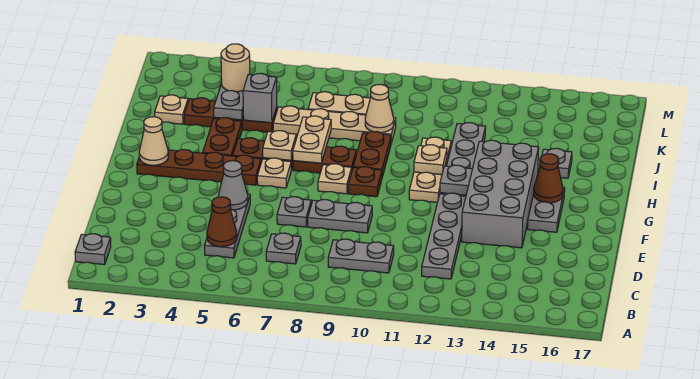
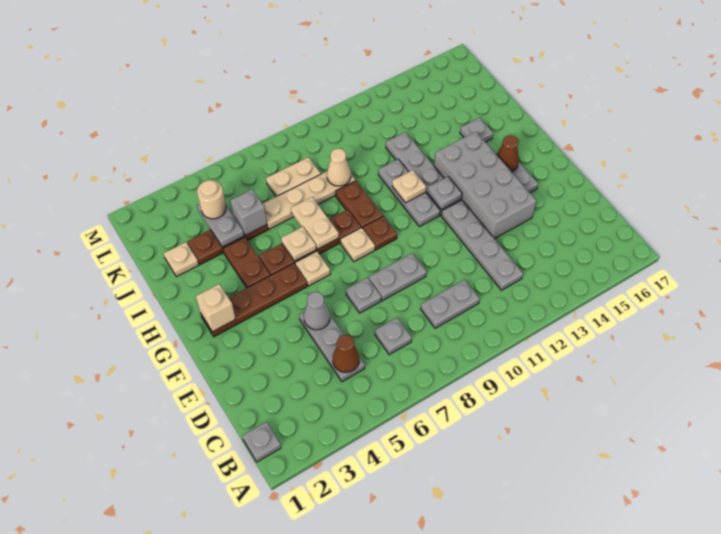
tan cone G2 level 2 -> tan brick G2 level 2
tan plate G11:I11 level 1 -> grey plate G11:I11 level 1

